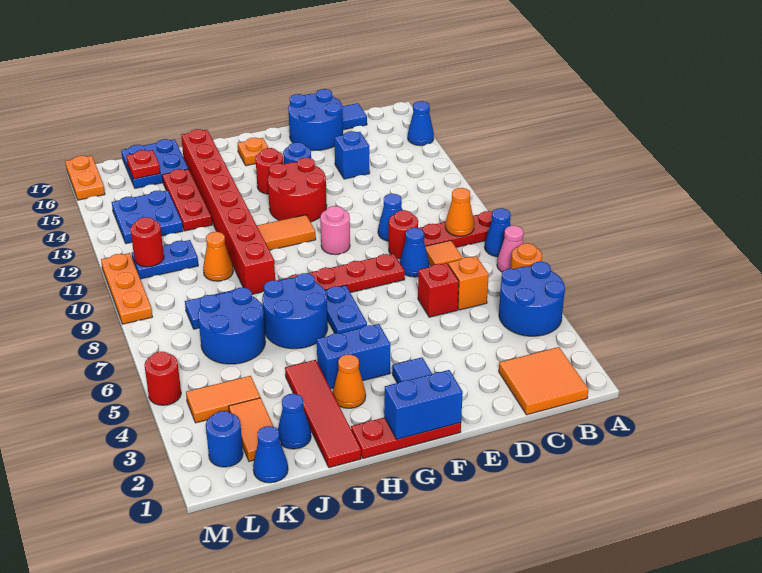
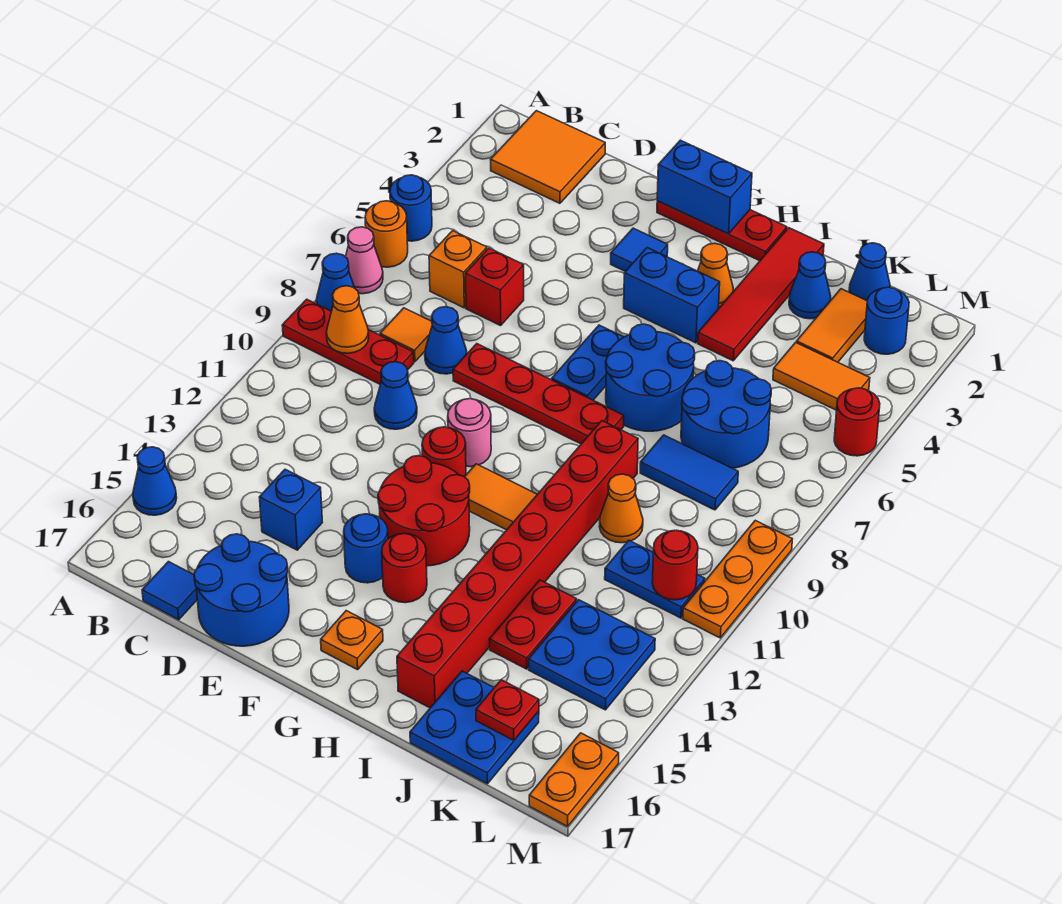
blue round brick A4:B5 level 1 -> blue round brick A5 level 1
red round brick D9 level 1 -> red round brick F11 level 1
red plate J13:J15 level 1 -> red plate J13:J14 level 1

